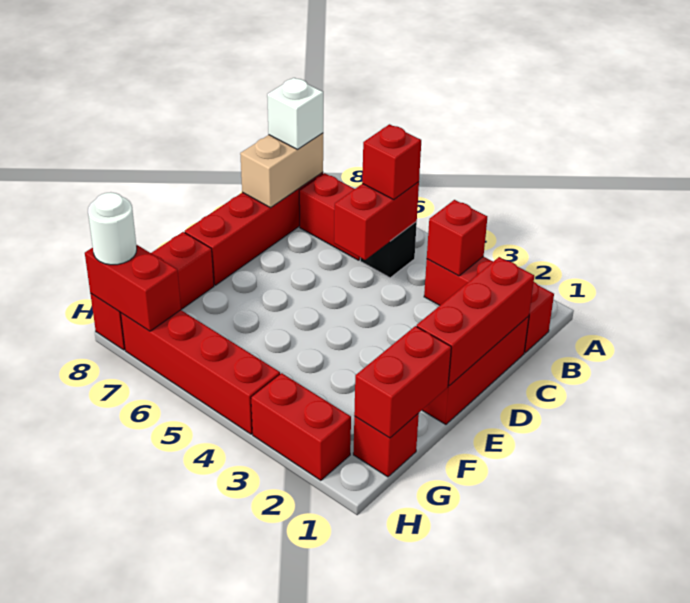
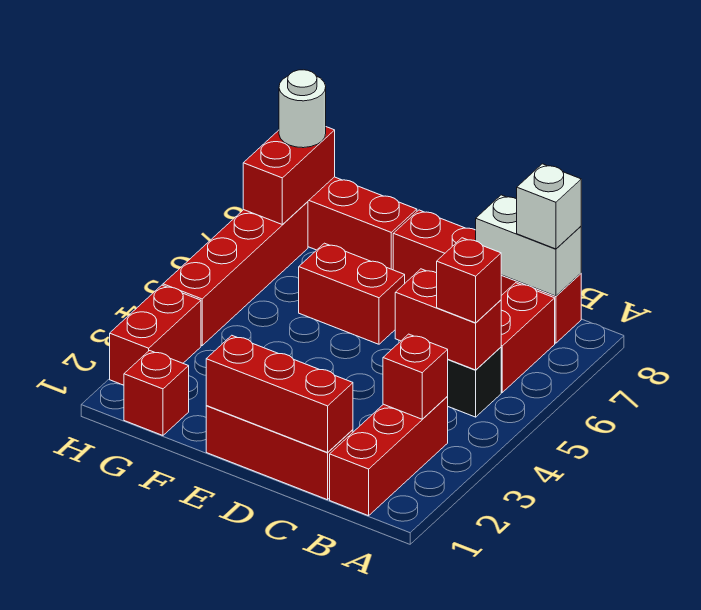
tan brick B8:C8 level 2 -> white brick B8:C8 level 2
red brick F1:G1 level 2 -> red brick E6:F6 level 1

